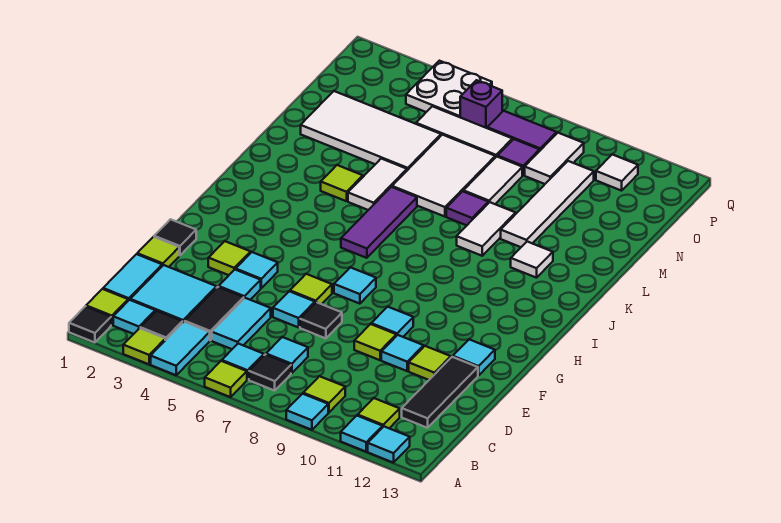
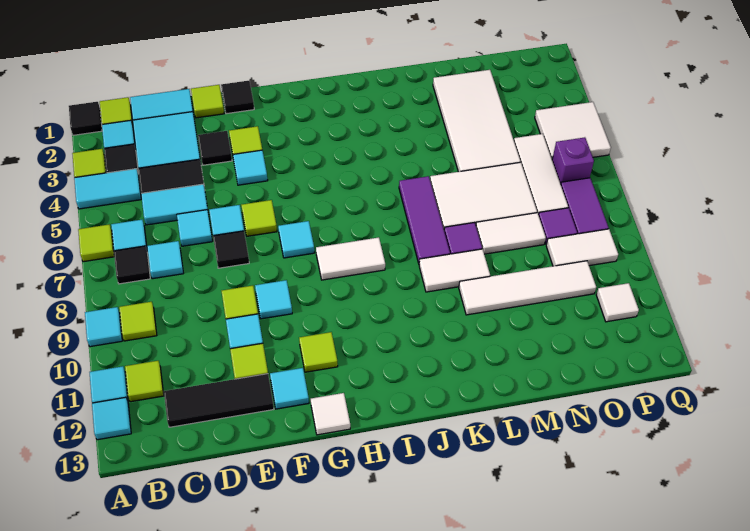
none -> black tile E3 level 1
cyan tile E4 level 1 -> cyan tile D6 level 1
purple tile I6:K6 level 1 -> purple tile K6:K8 level 1
lime tile K4 level 1 -> lime tile G11 level 1
white tile K5:L5 level 1 -> white tile H8:I8 level 1
white tile K11 level 1 -> white tile G13 level 1
white plate P4:Q5 level 1 -> white tile P4:Q5 level 1

